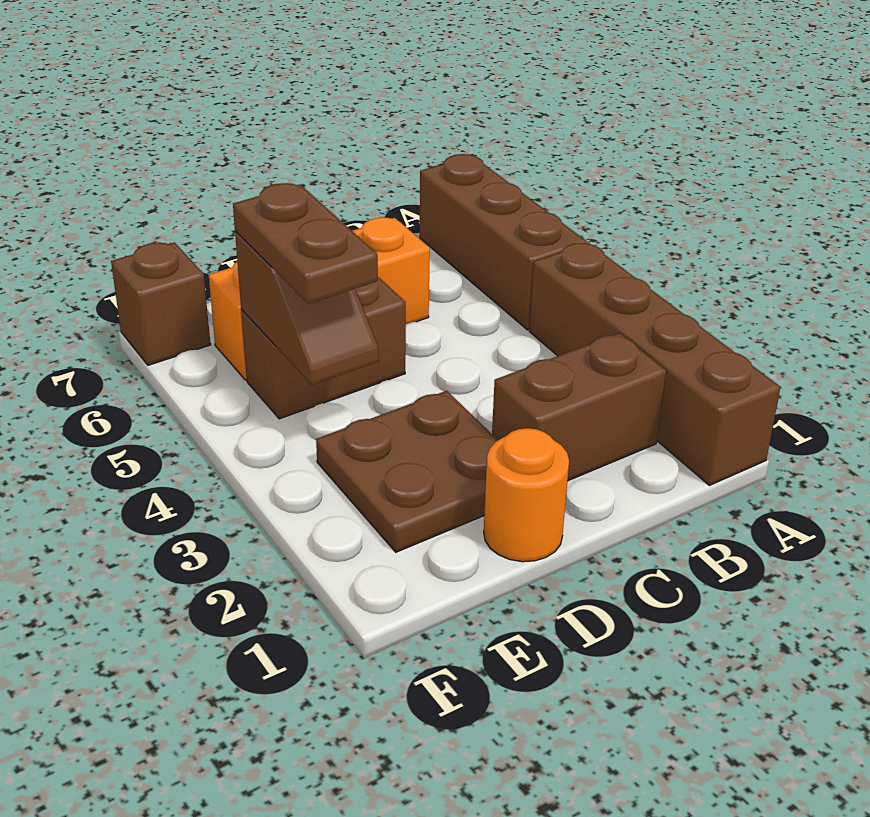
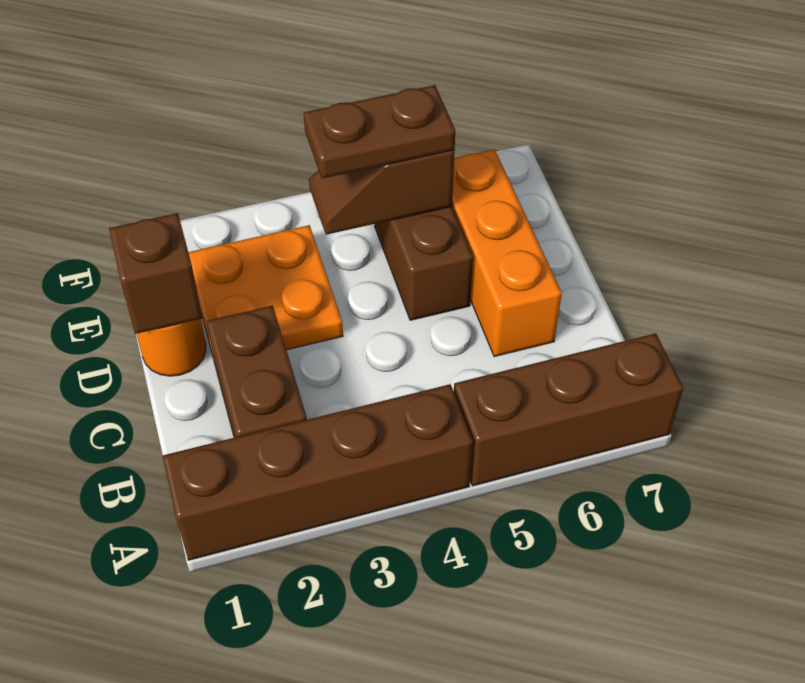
brown plate D2:E3 level 1 -> orange plate D2:E3 level 1
brown brick F7 level 1 -> brown brick D1 level 2

